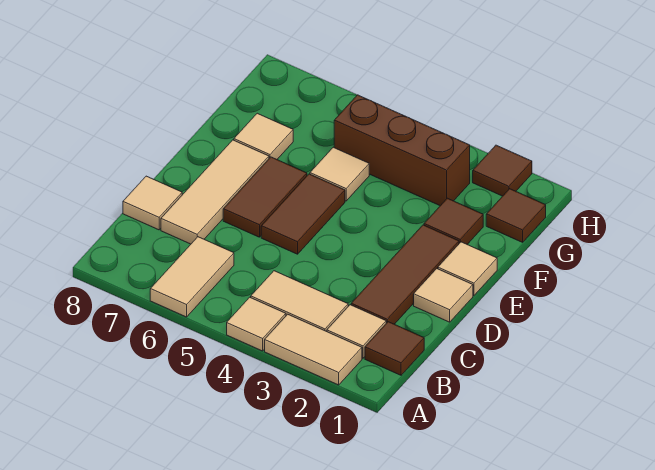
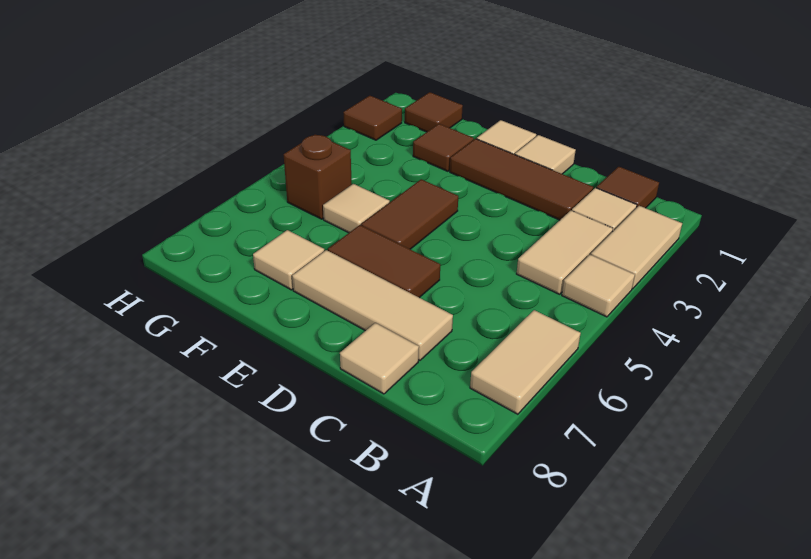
tan tile A6:B6 level 1 -> tan tile A6:A7 level 1
brown tile D5:E5 level 1 -> brown tile E4:E5 level 1
brown brick G3:G5 level 1 -> brown brick G5 level 1

